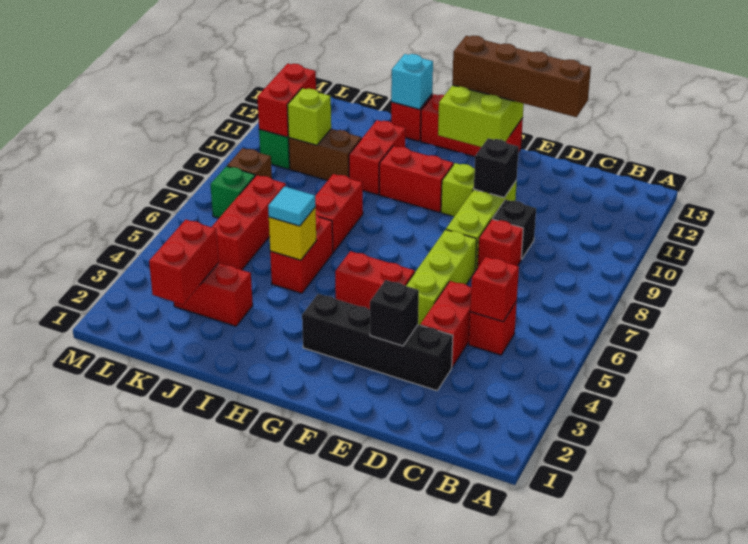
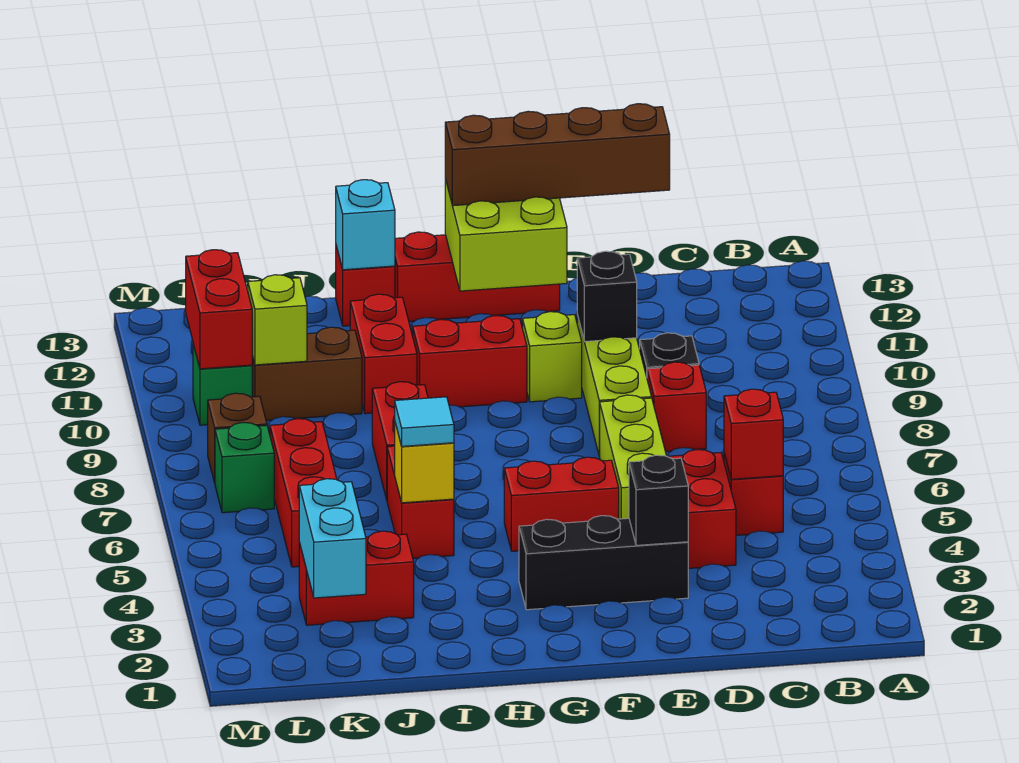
black brick D3:G3 level 1 -> black brick E3:G3 level 1
red brick K2:K3 level 2 -> cyan brick K2:K3 level 2

